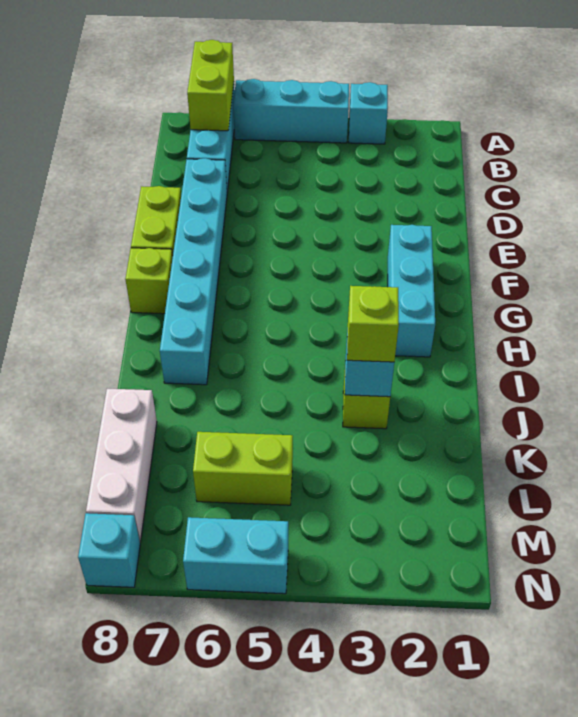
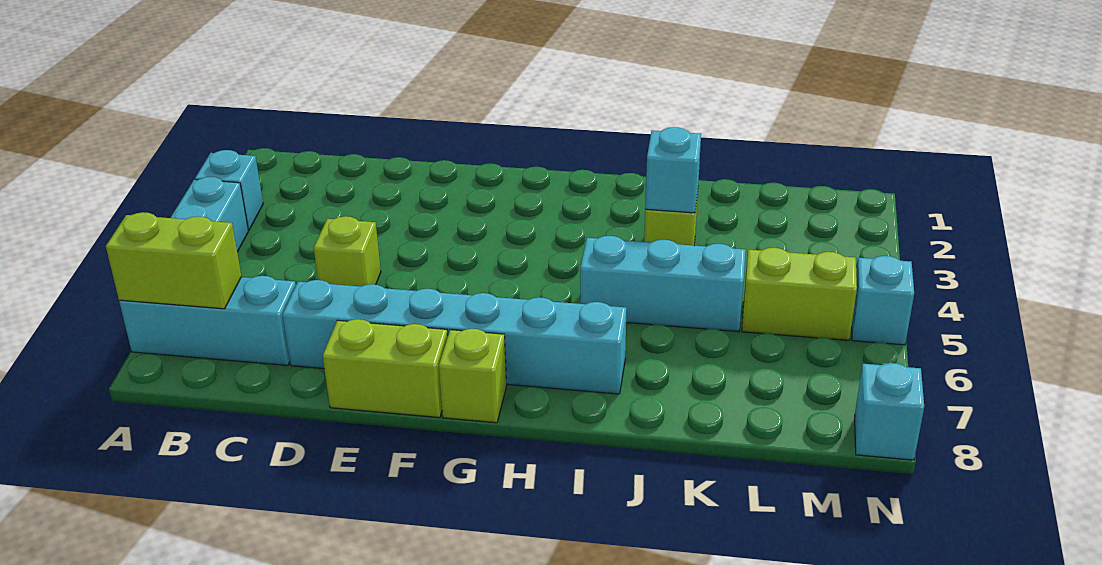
cyan brick F2:H2 level 1 -> cyan brick I5:K5 level 1
lime brick J3 level 3 -> lime brick D5 level 1
white brick K8:M8 level 1 -> none
lime brick L5:L6 level 1 -> lime brick L5:M5 level 1
cyan brick N5:N6 level 1 -> cyan brick N5 level 1

